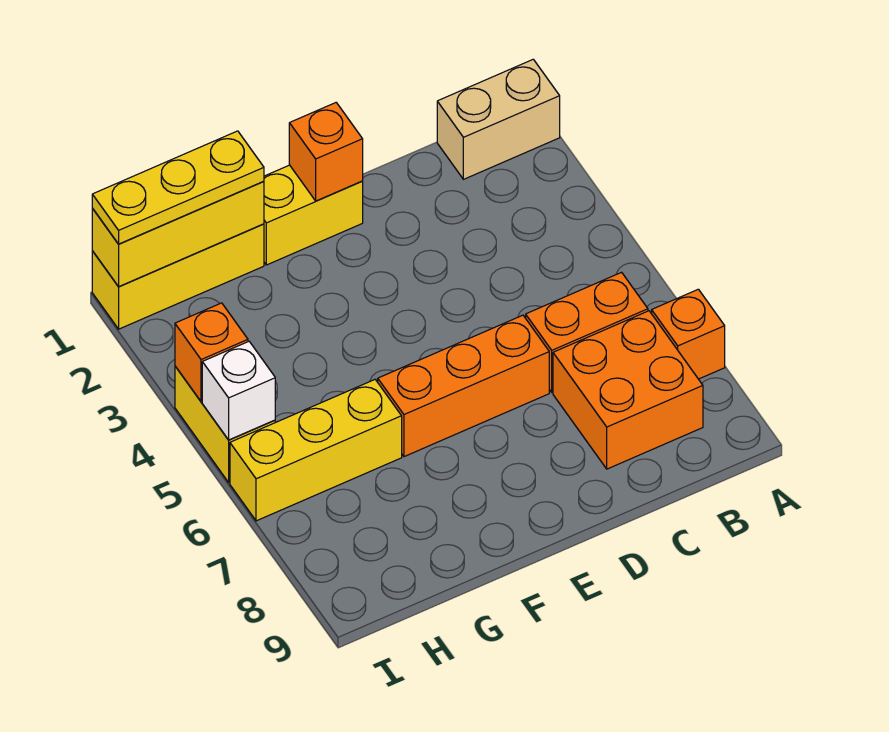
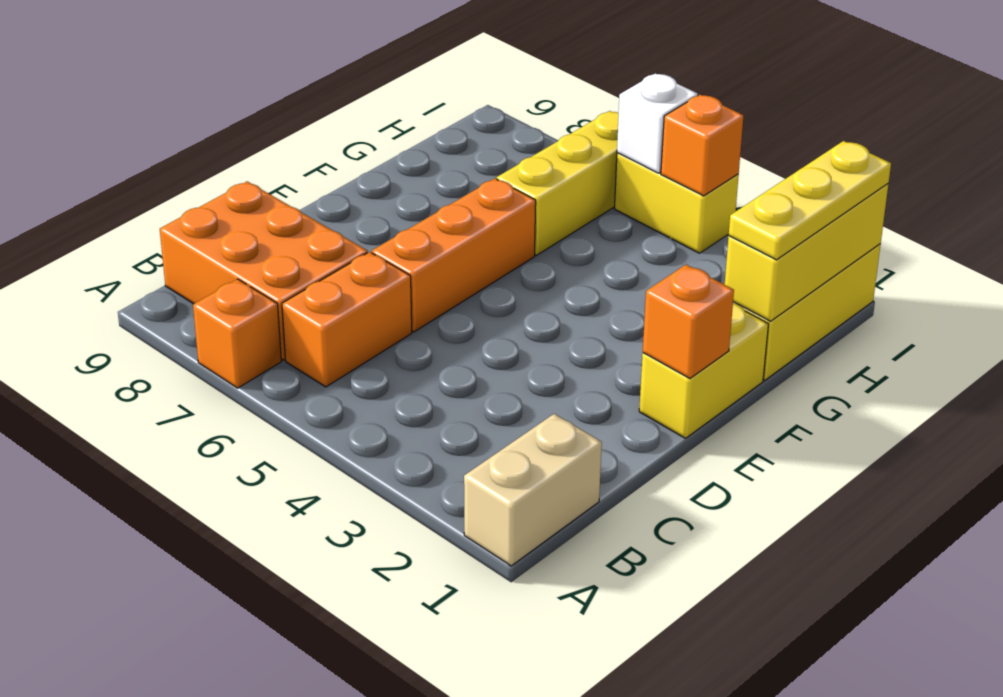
orange brick B7:C8 level 1 -> orange brick B7:C9 level 1

